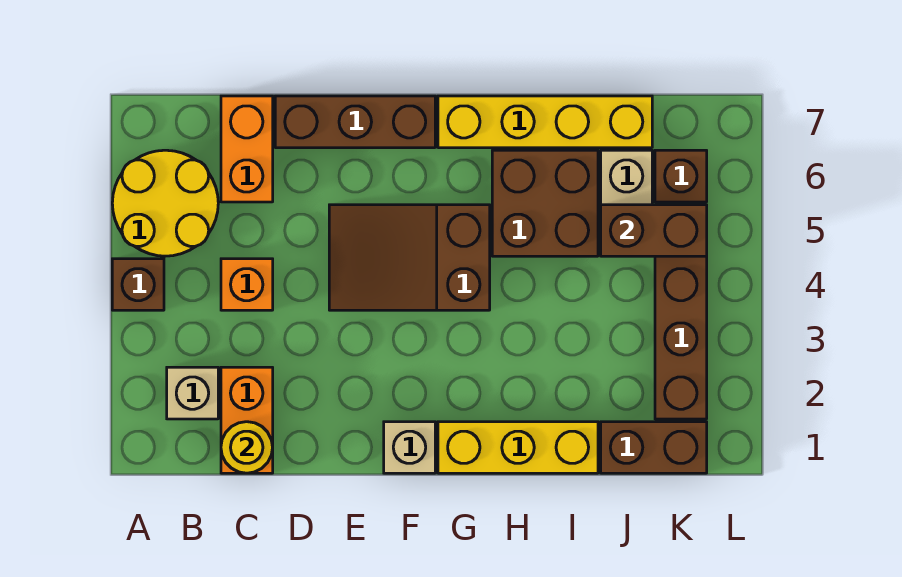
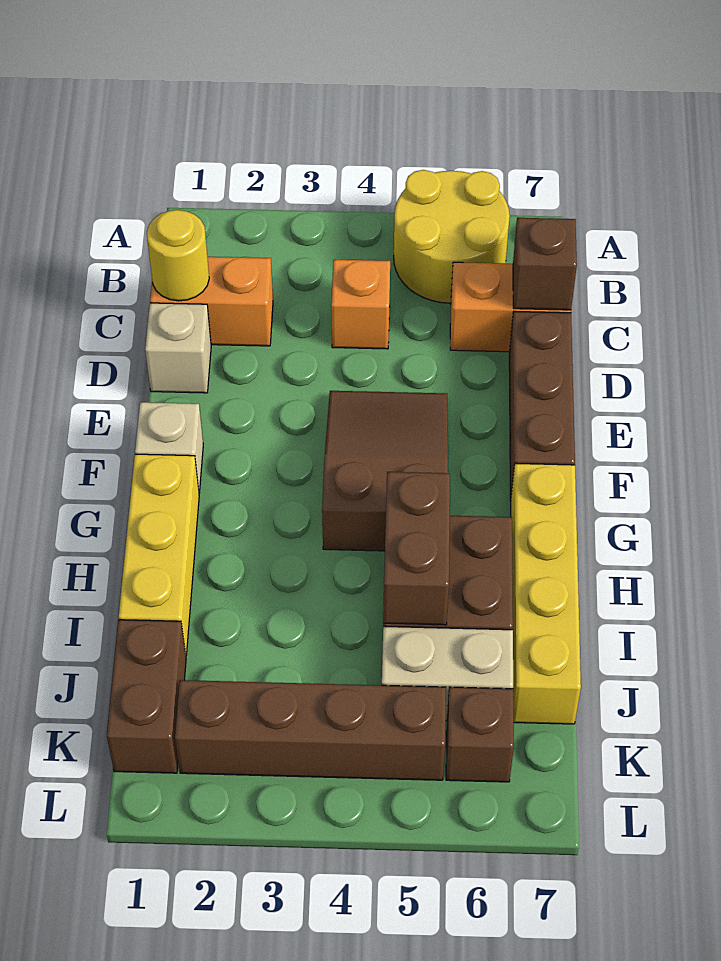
brown brick A4 level 1 -> brown brick C7 level 2
tan brick B2 level 1 -> tan brick D1 level 1
brown brick J5:K5 level 2 -> brown brick H5:I5 level 2

